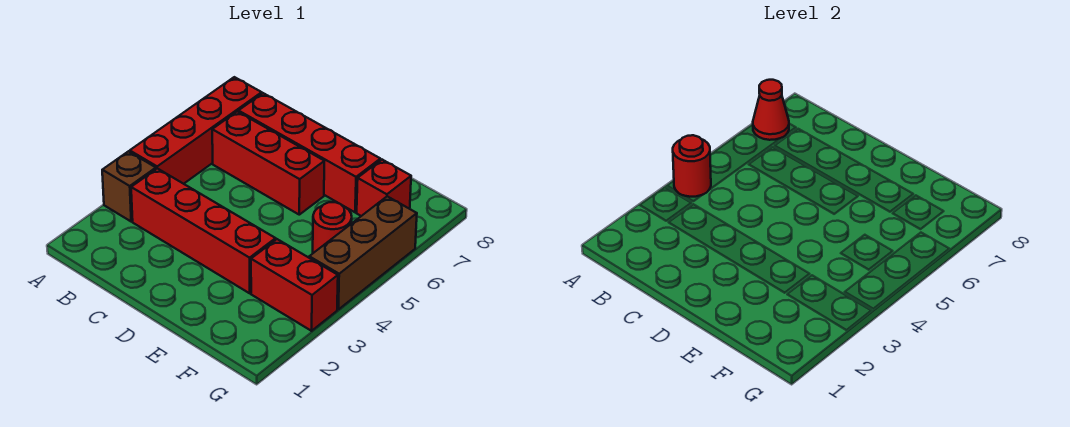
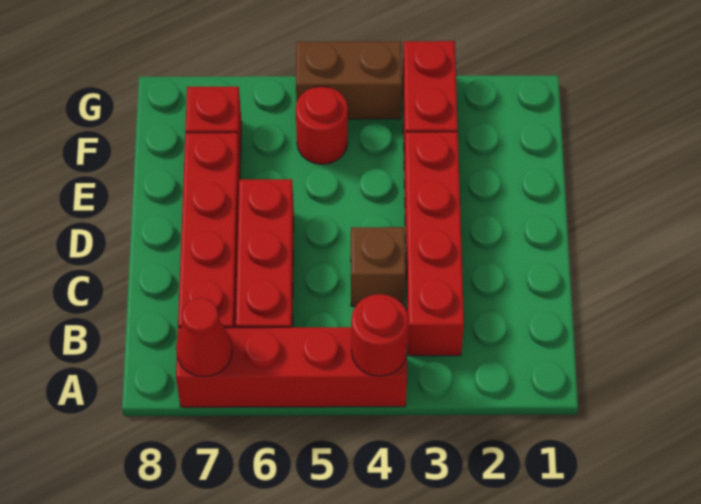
brown brick A3 level 1 -> brown brick C4 level 1
brown brick G4:G6 level 1 -> brown brick G4:G5 level 1

